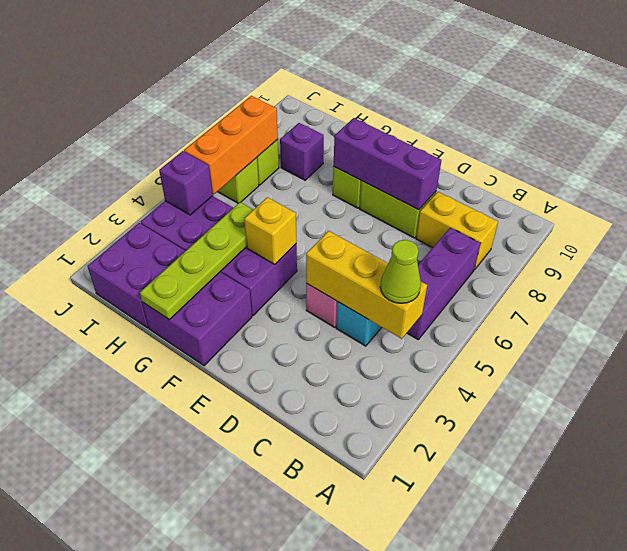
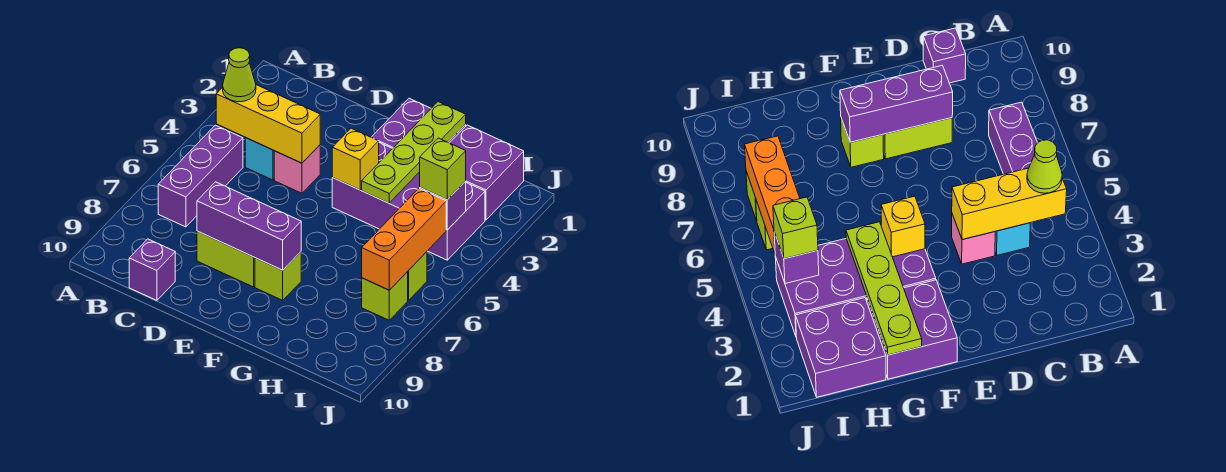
yellow brick B8:C8 level 1 -> none
purple brick H8 level 1 -> purple brick C10 level 1
none -> lime brick I4 level 3

